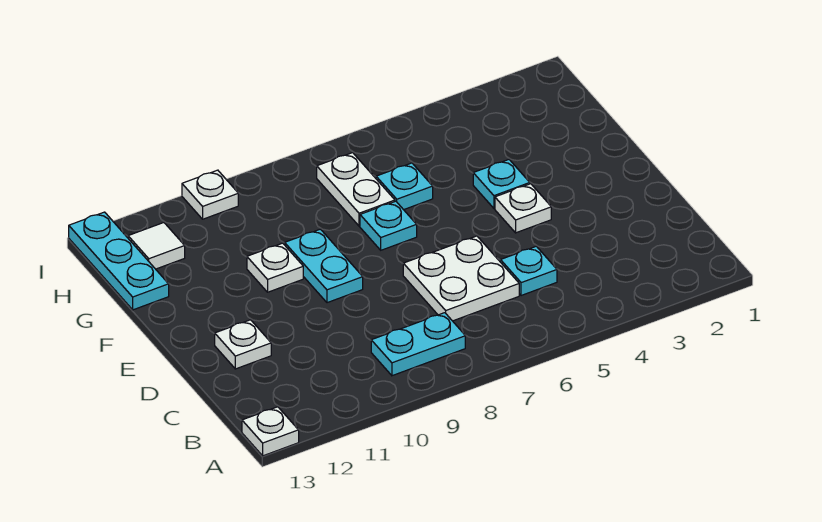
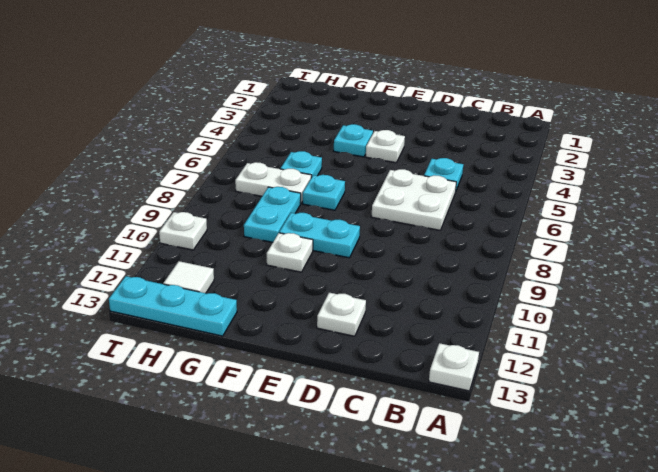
cyan plate B8:B9 level 1 -> cyan plate G8:G9 level 1

